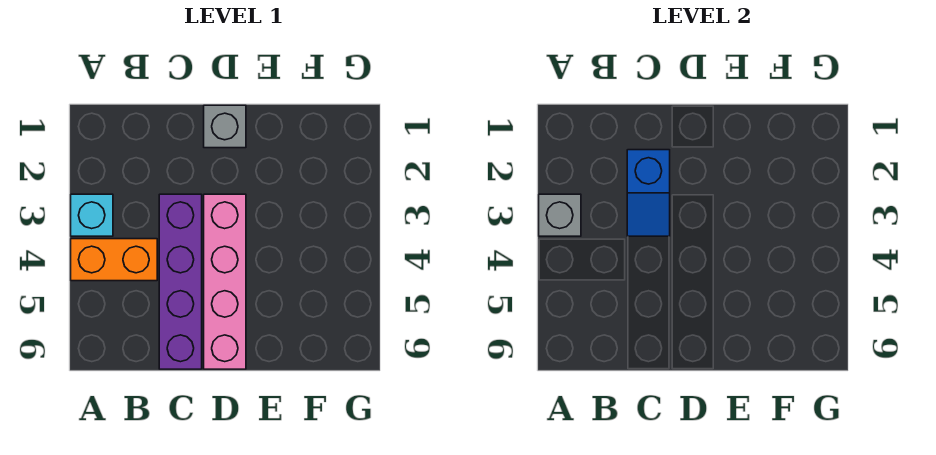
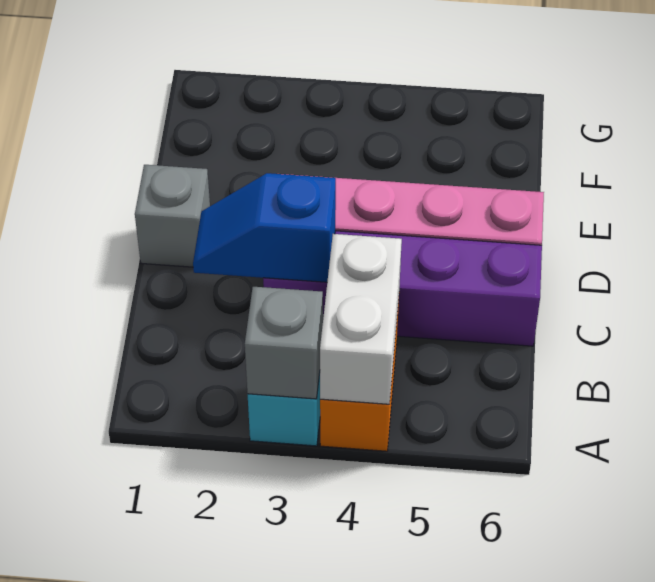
none -> white brick A4:B4 level 2
blue slope C2:C3 level 2 top 2 -> blue slope C2:C3 level 2 top 3

